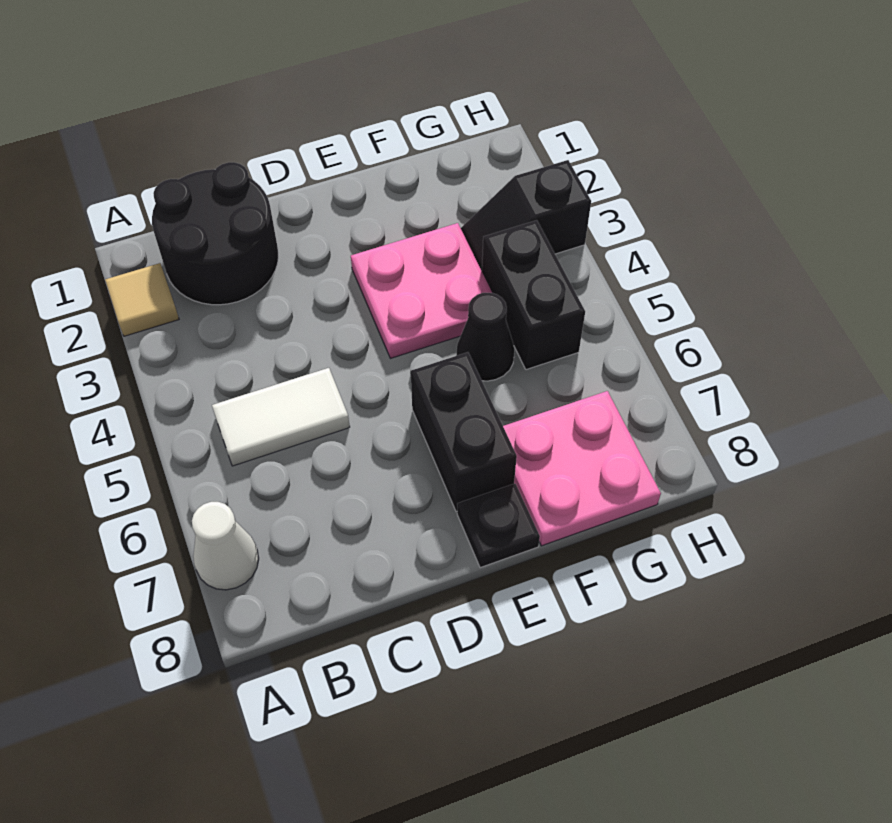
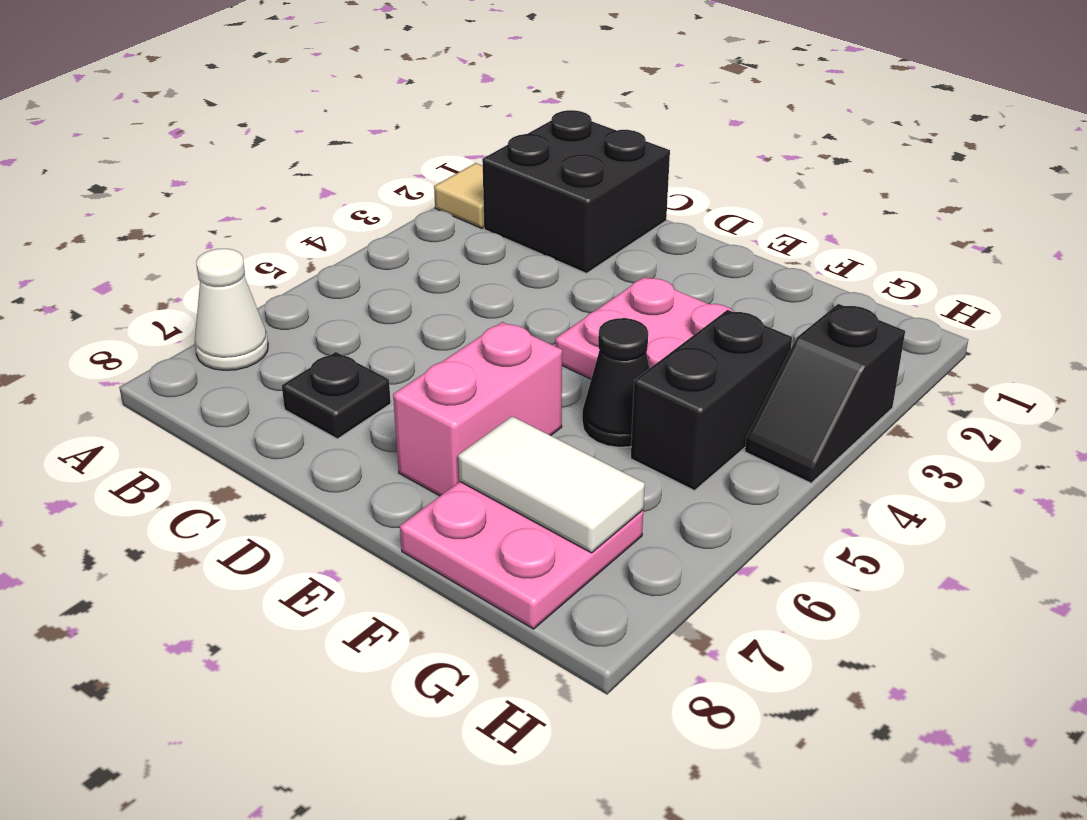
black round brick B1:C2 level 1 -> black brick B1:C2 level 1
white tile B5:C5 level 1 -> white tile F7:G7 level 2
black brick E6:E7 level 1 -> pink brick E6:E7 level 1
black plate E8 level 1 -> black plate C7 level 1
black slope G3:H3 level 1 top H -> black slope H3:H4 level 1 top 3

